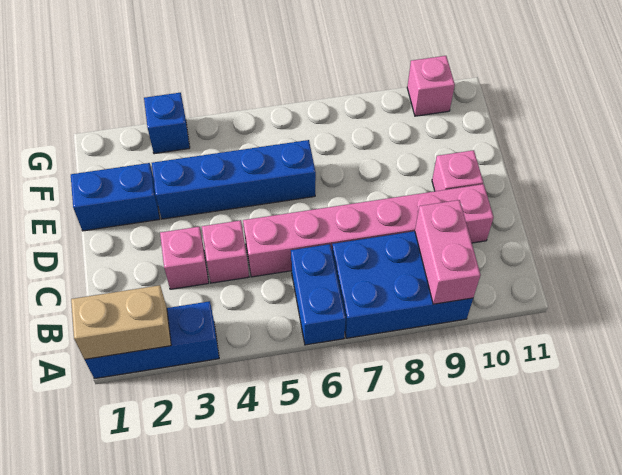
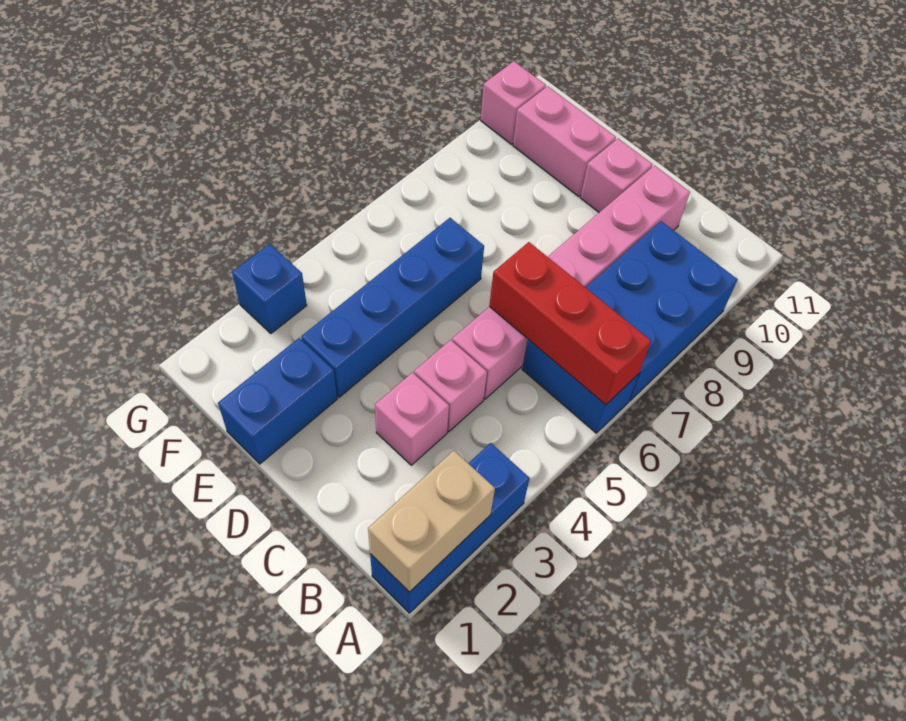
none -> red brick A6:C6 level 2
pink brick A9:B9 level 2 -> pink brick E10:F10 level 1

